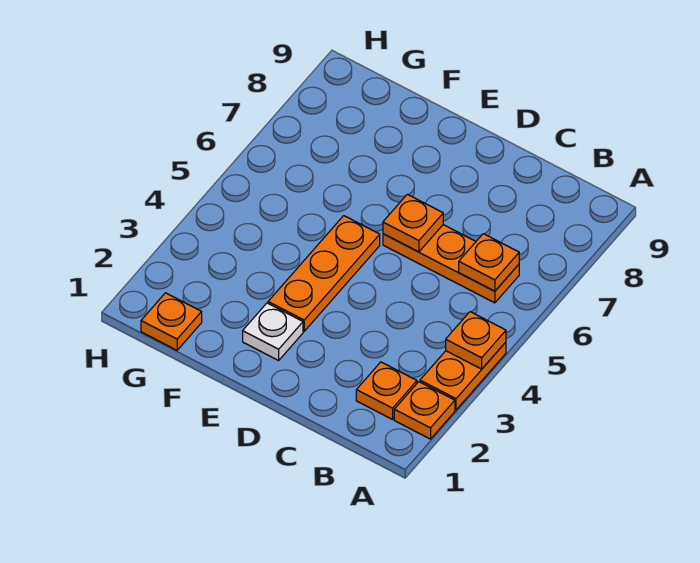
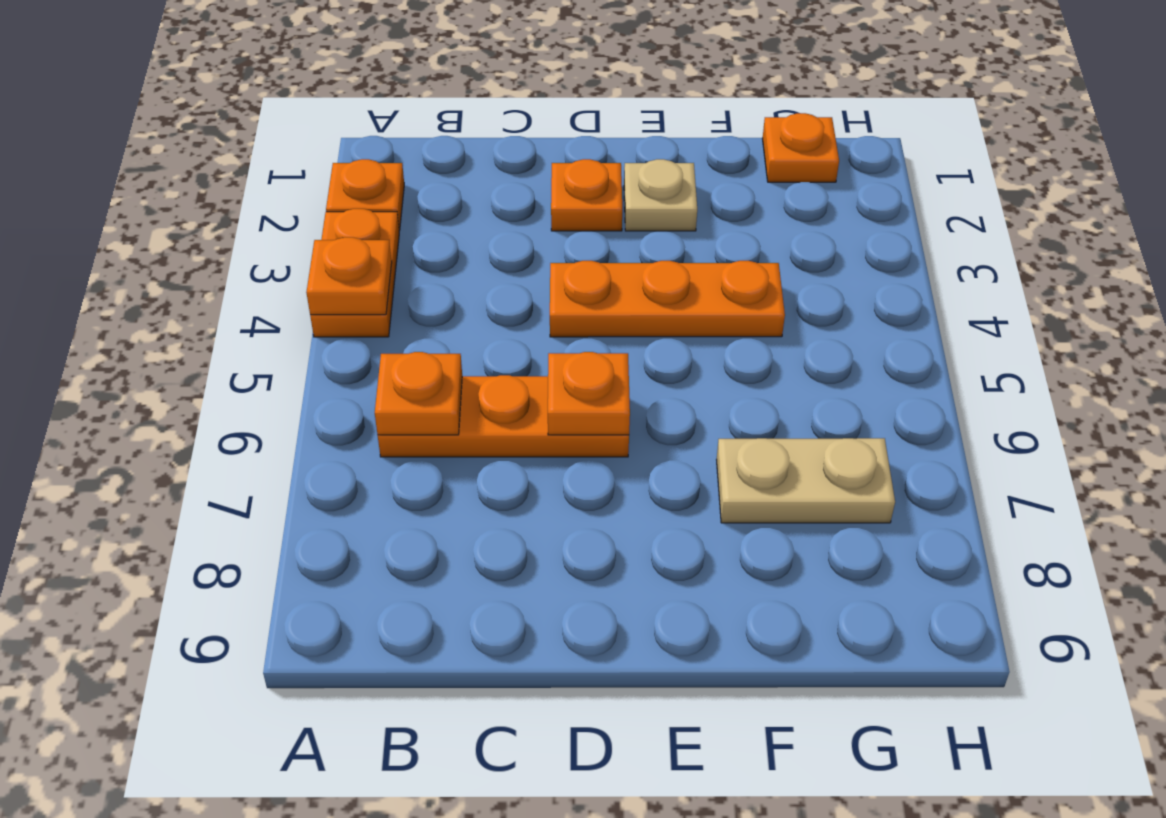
orange plate B2 level 1 -> orange plate D2 level 1
white plate E2 level 1 -> tan plate E2 level 1
orange plate E3:E5 level 1 -> orange plate D4:F4 level 1
none -> tan plate F7:G7 level 1

